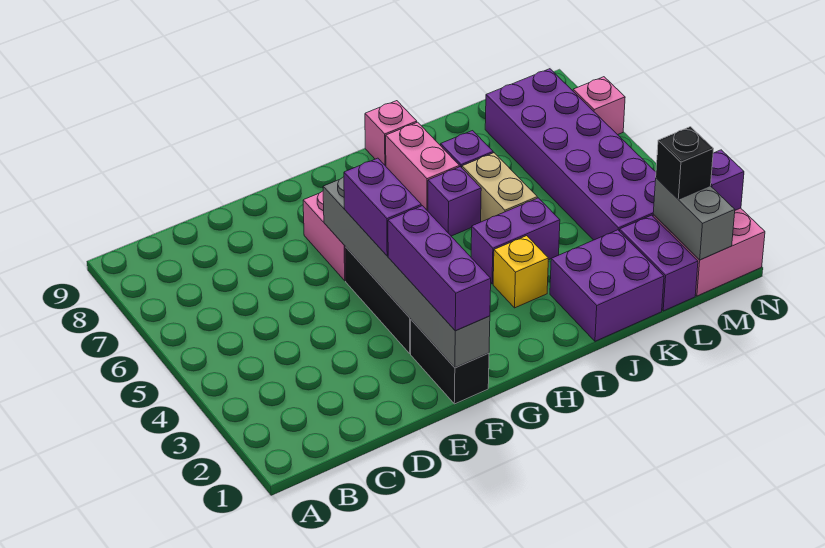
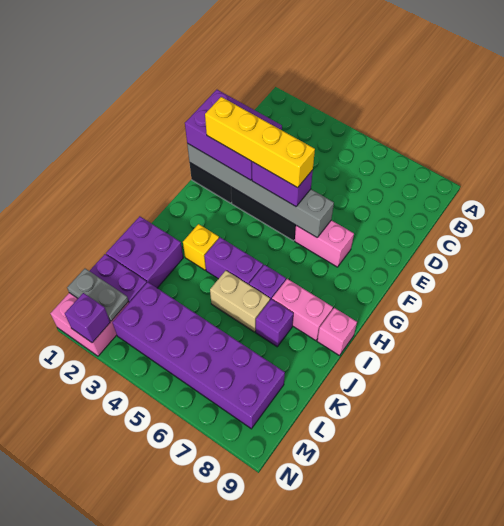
purple brick F1:F3 level 3 -> purple brick E1:F3 level 3
none -> yellow brick F2:F5 level 4
purple brick I4:J4 level 1 -> purple brick I4:I5 level 1
grey brick M1:M2 level 2 -> grey plate M1:M2 level 2
black brick M2 level 3 -> none
pink brick N7 level 1 -> none

